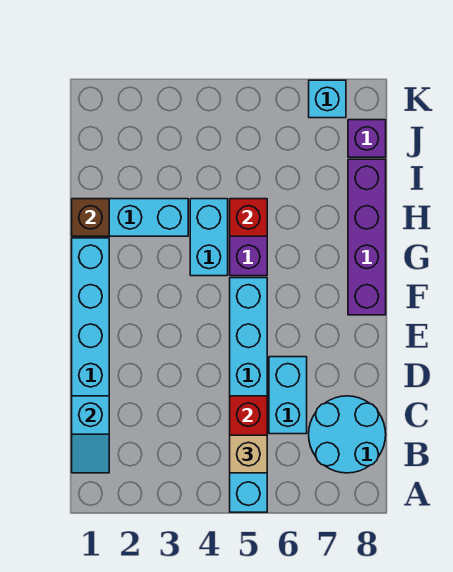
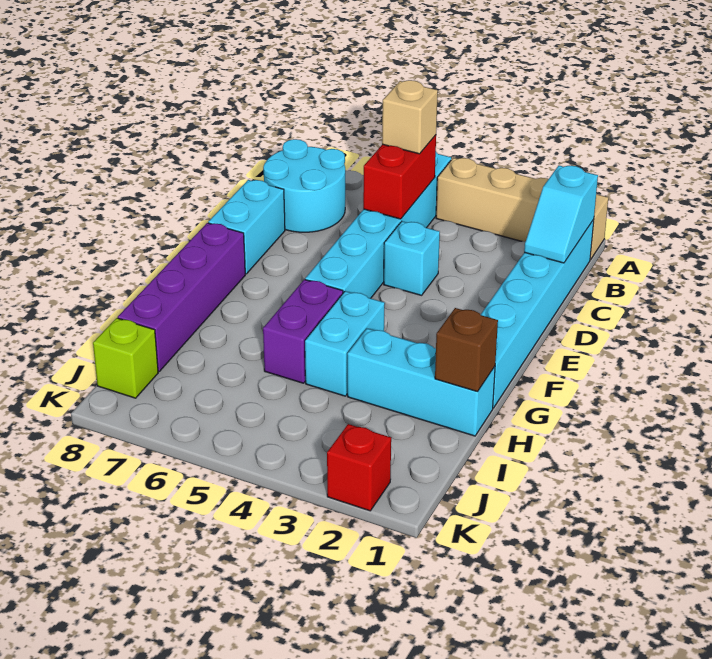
none -> tan brick A1:A4 level 1
cyan slope B1:C1 level 2 top C -> cyan slope B1:C1 level 2 top B
cyan brick C6:D6 level 1 -> cyan brick D8:E8 level 1
red brick H5 level 2 -> red brick K2 level 1
purple brick J8 level 1 -> lime brick J8 level 1
cyan brick K7 level 1 -> cyan brick D4 level 1

